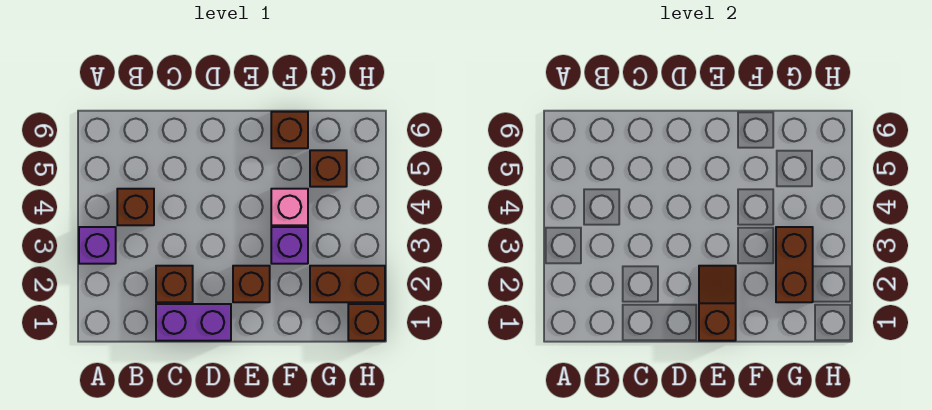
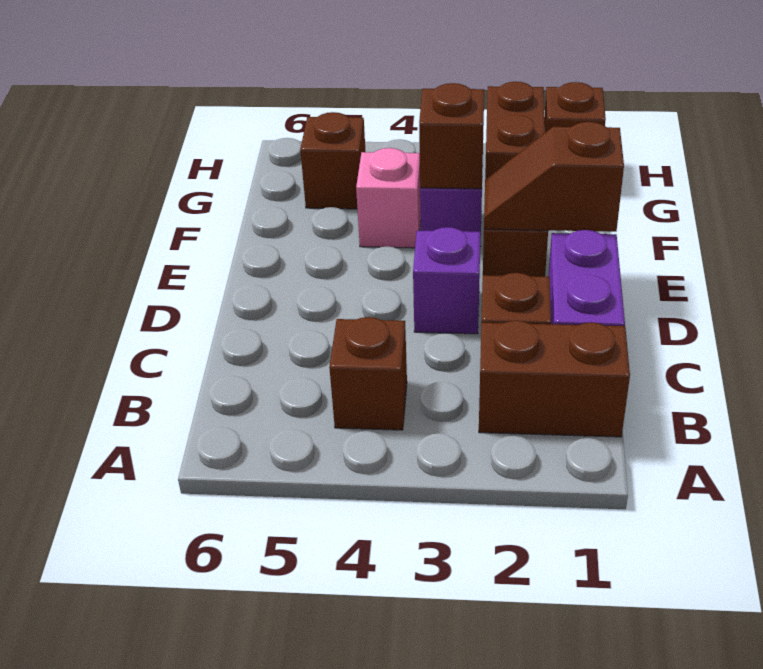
purple brick A3 level 1 -> purple brick D3 level 1
brown brick F6 level 1 -> brown brick F3 level 2
brown brick G2:G3 level 2 -> brown brick B1:B2 level 1

